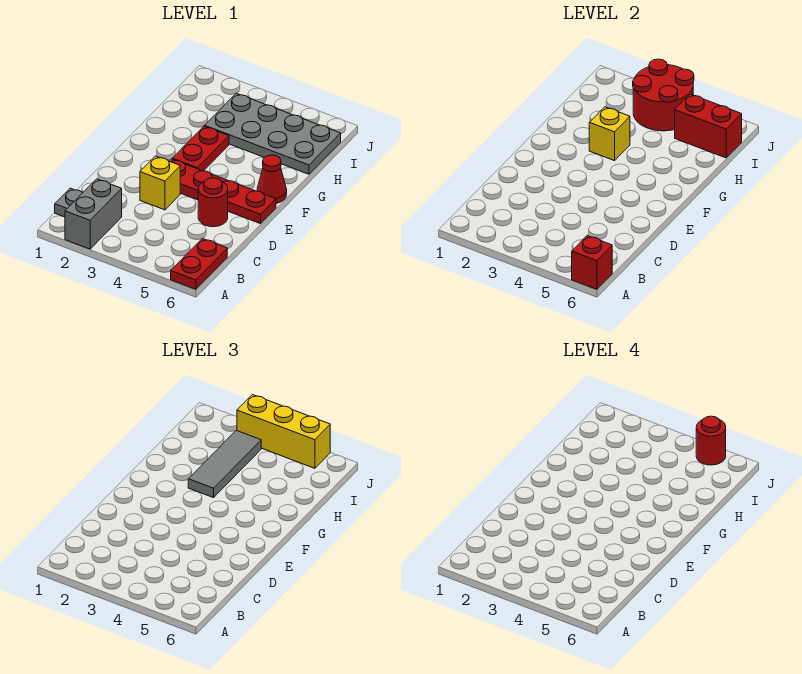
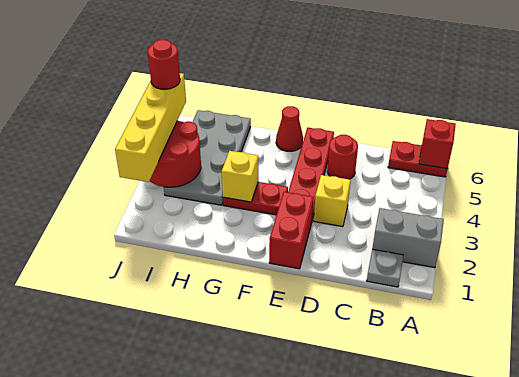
grey tile G3:I3 level 3 -> none
red brick I5:I6 level 2 -> red brick E1:E2 level 1
yellow brick J3:J5 level 3 -> yellow brick J2:J5 level 3

